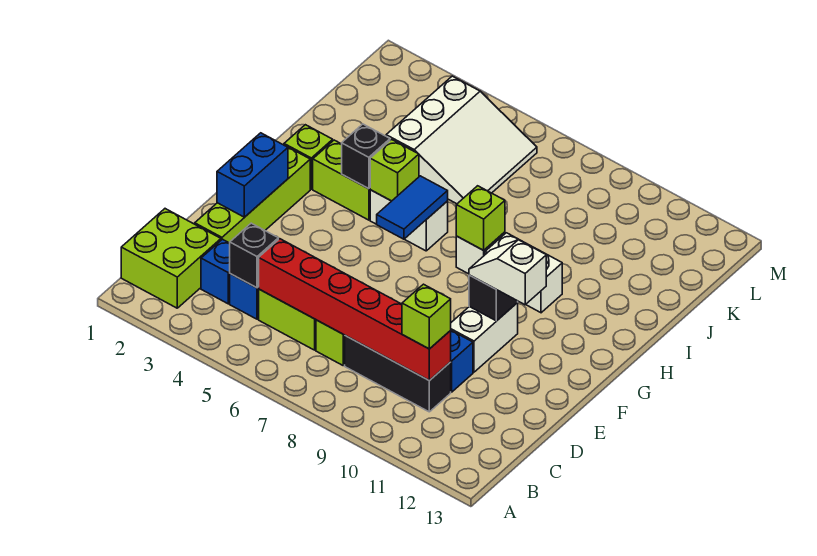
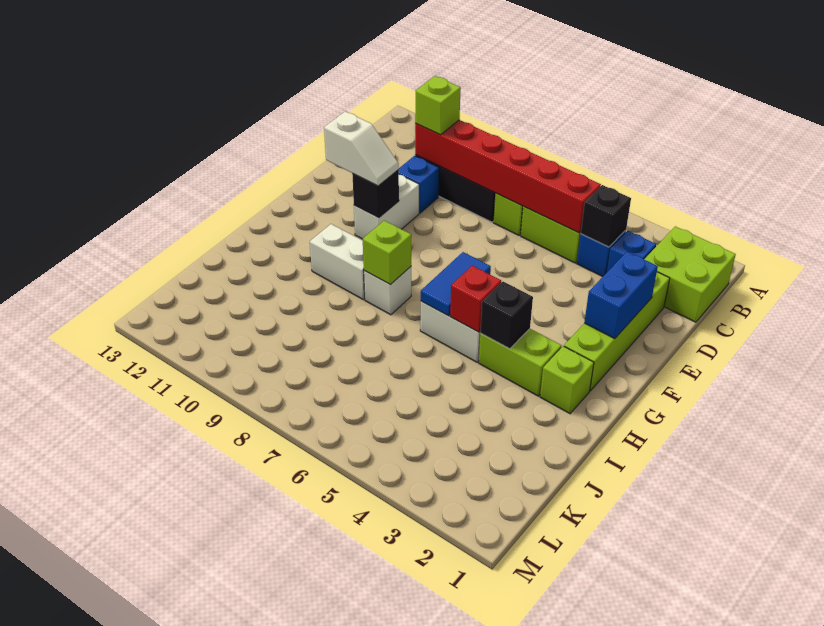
lime brick H5 level 2 -> red brick H5 level 2
white slope J4:L6 level 1 top 4 -> none

